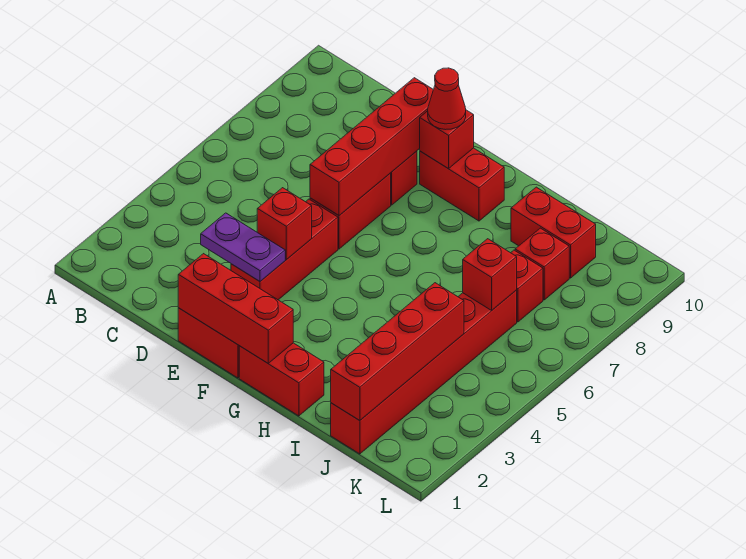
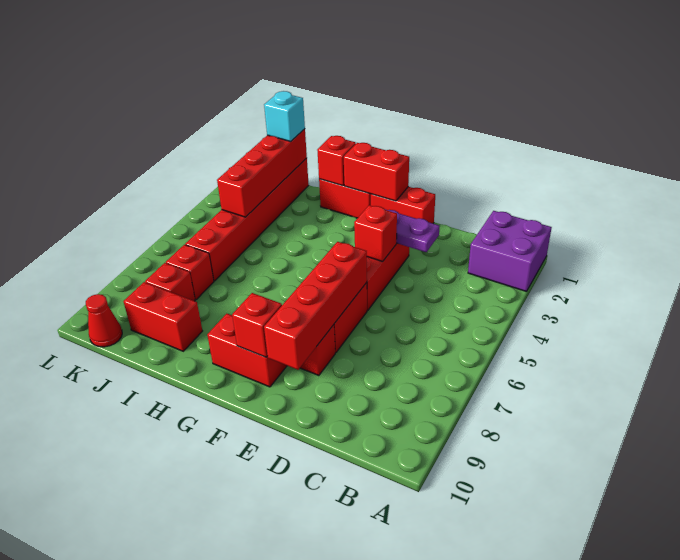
none -> purple brick A1:B2 level 1
red brick E1:G1 level 2 -> red brick F1:G1 level 2
red cone F9 level 3 -> red cone K10 level 1
none -> cyan brick J1 level 3
red brick J6 level 2 -> red brick H1 level 2

